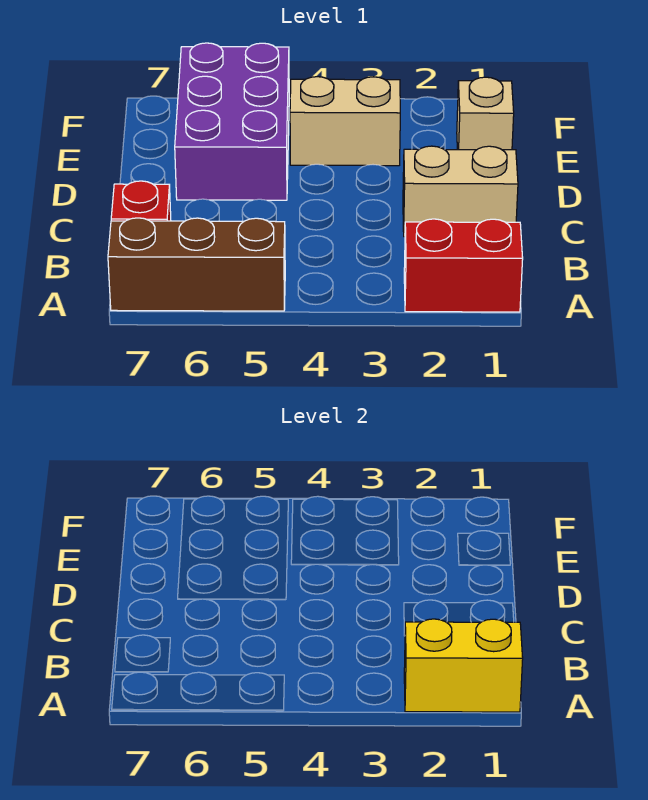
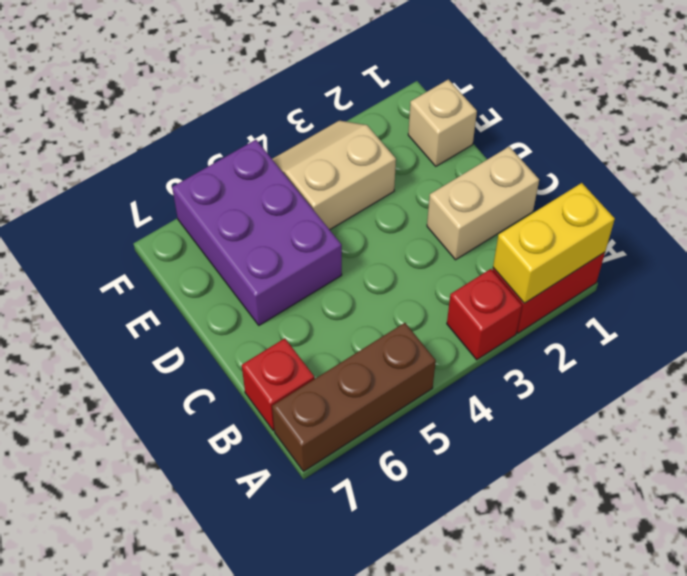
none -> red brick A3 level 1

